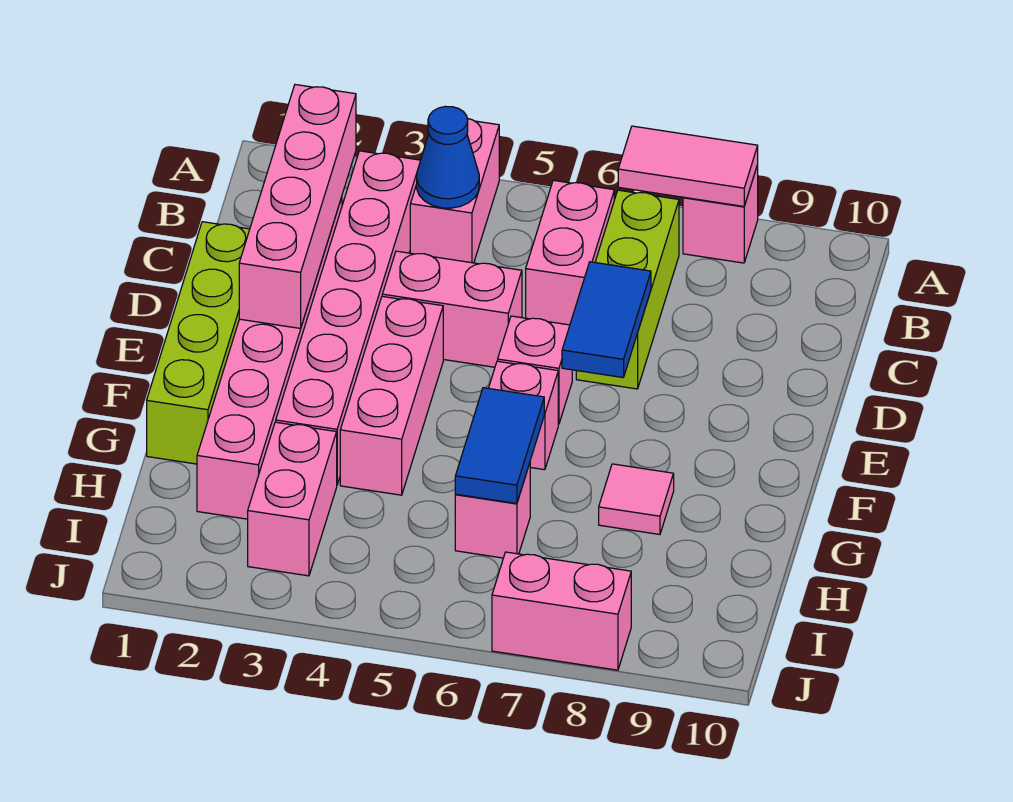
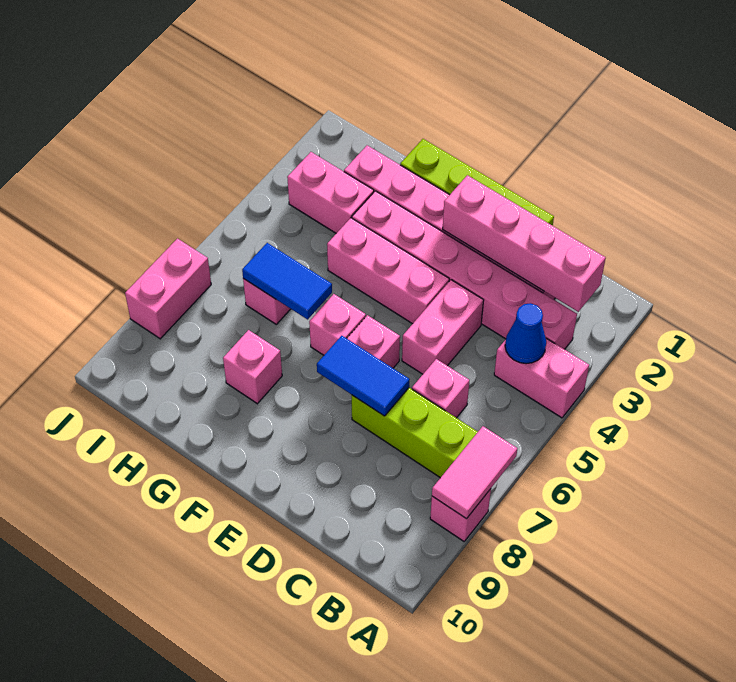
pink brick B6:C6 level 1 -> pink brick C6 level 1
pink tile G8 level 1 -> pink brick G8 level 1

